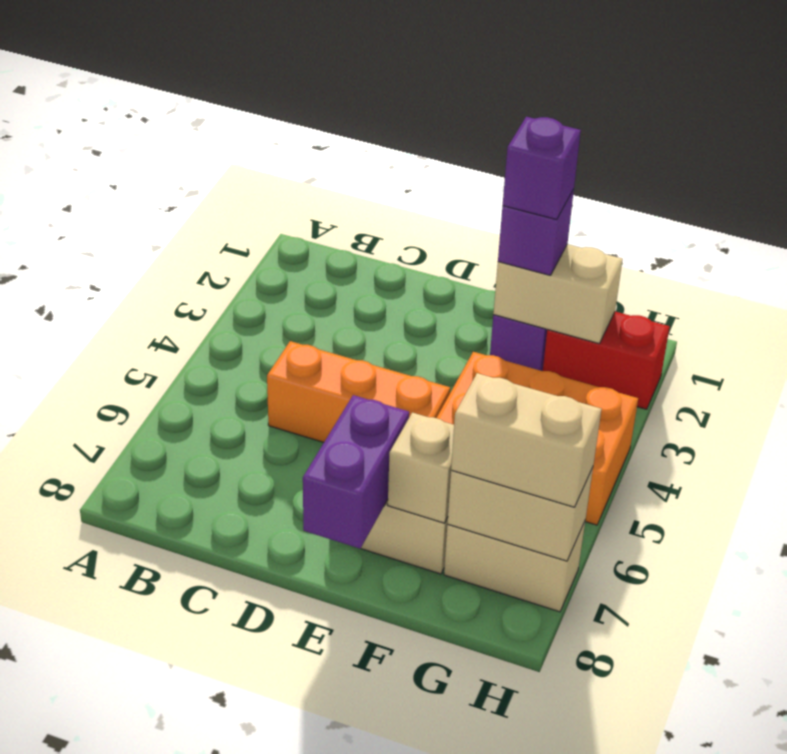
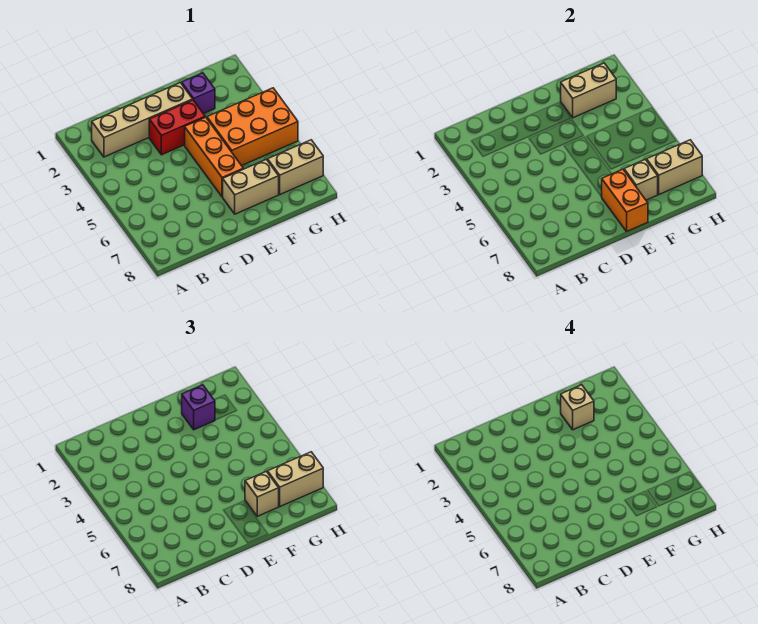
none -> tan brick B2:E2 level 1
orange brick C5:E5 level 1 -> orange brick E4:E6 level 1
purple brick E7:E8 level 2 -> orange brick E7:E8 level 2
purple brick F2 level 4 -> tan brick F2 level 4
none -> tan brick F7 level 3
red brick G2:H2 level 1 -> red brick D3:E3 level 1

